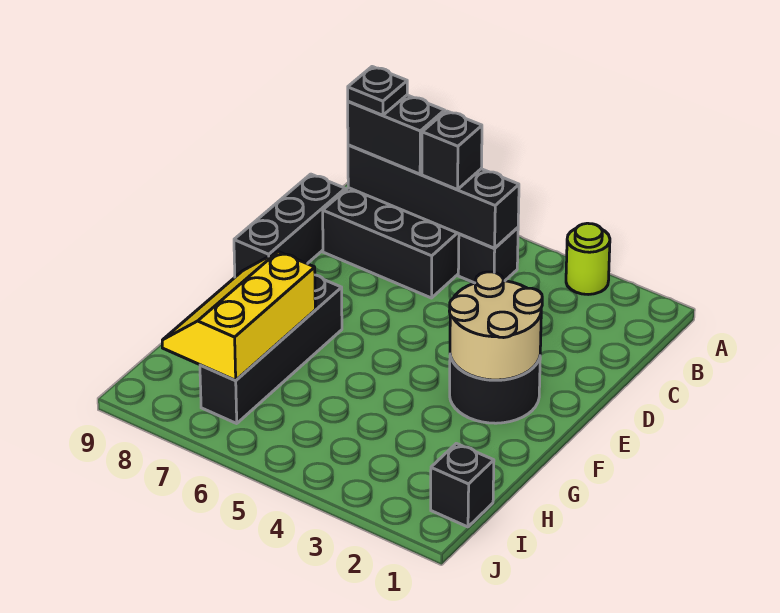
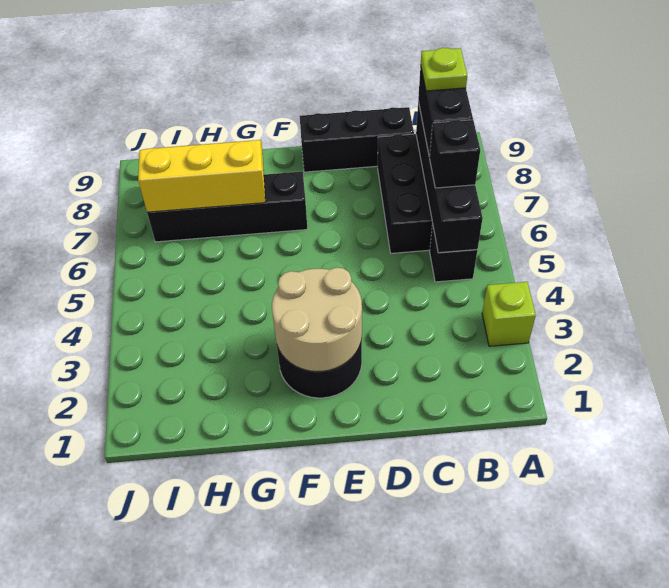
lime round brick A3 level 1 -> lime brick A3 level 1
black plate B8 level 4 -> lime plate B8 level 4
black brick I1 level 1 -> none

